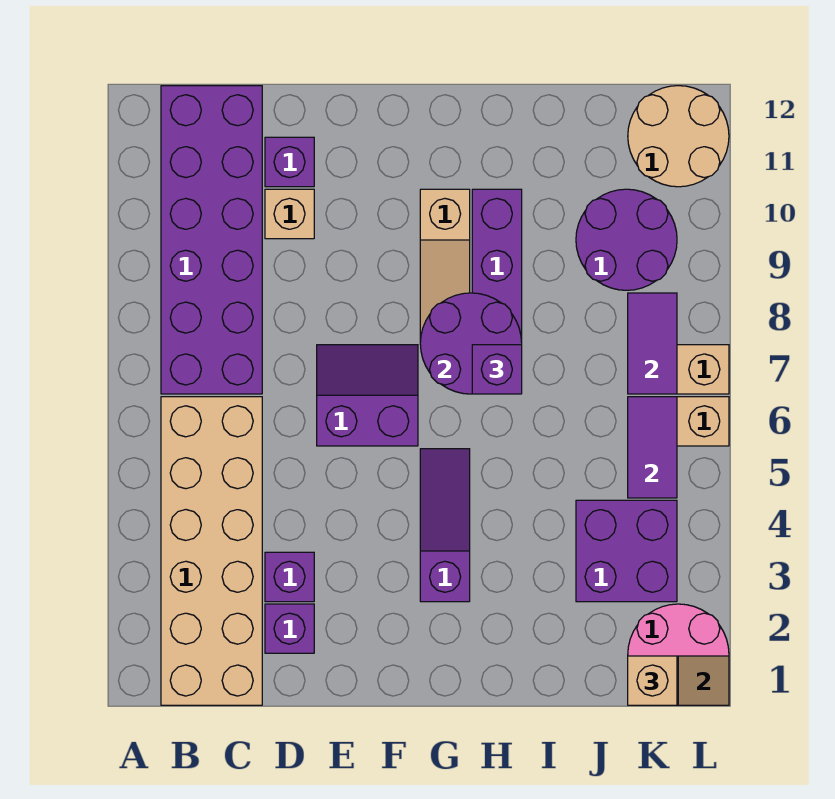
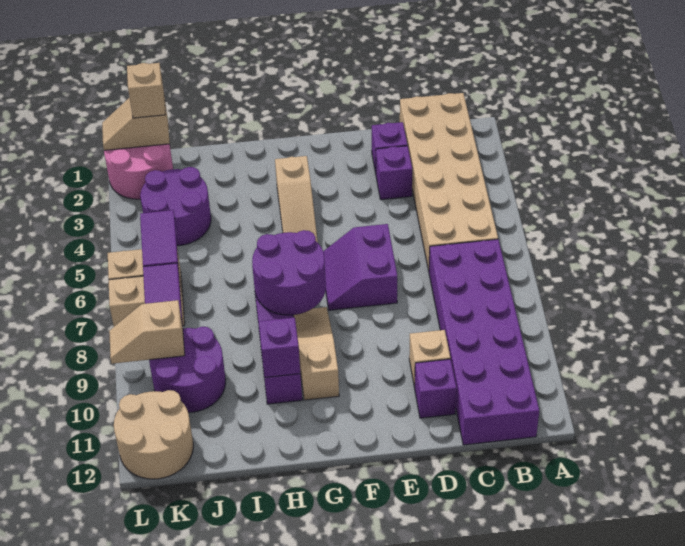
purple slope E6:F7 level 1 top 6 -> purple slope E6:F7 level 1 top E
purple slope G3:G5 level 1 top 3 -> tan slope G3:G5 level 1 top 3
purple brick H7 level 3 -> purple brick H10 level 2
purple brick J3:K4 level 1 -> purple round brick J3:K4 level 1
none -> tan slope K9:L9 level 2 top K

